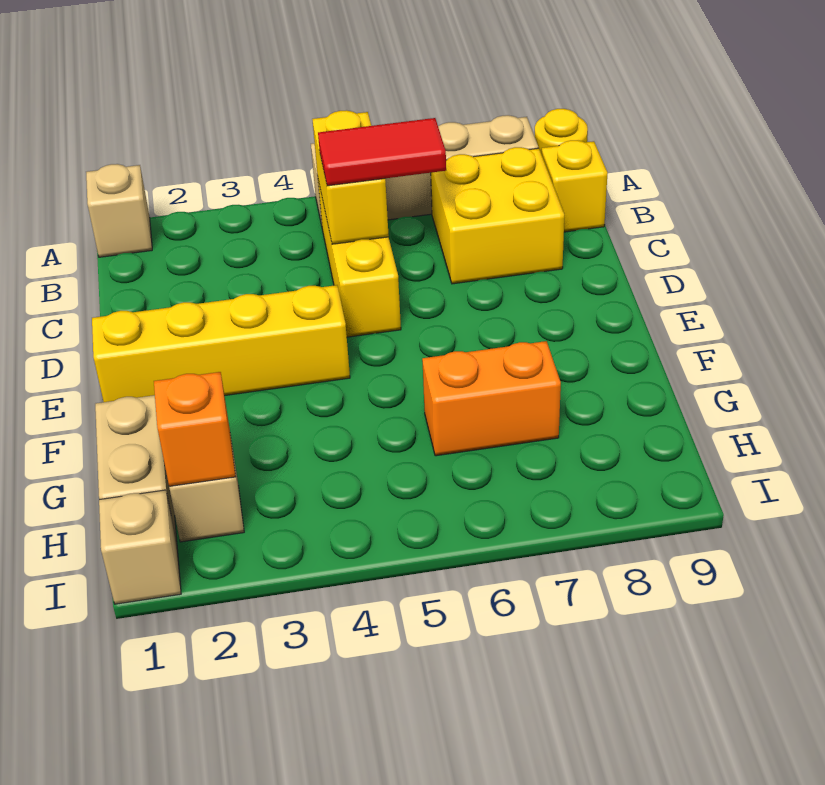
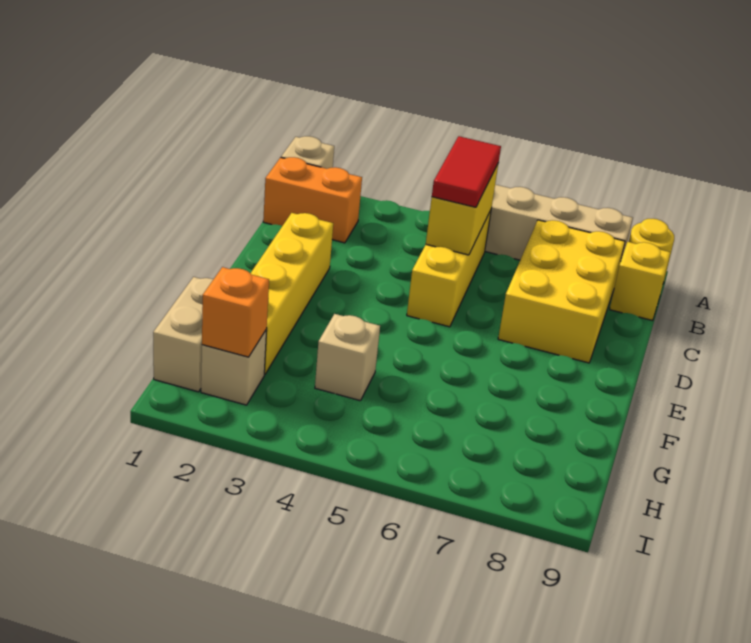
yellow brick B7:C8 level 1 -> yellow brick B7:D8 level 1
red tile C5:C6 level 3 -> red tile B5:C5 level 3
yellow brick E1:E4 level 1 -> yellow brick D2:G2 level 1
orange brick G6:G7 level 1 -> orange brick B1:B2 level 1
tan brick I1 level 1 -> tan brick G4 level 1

